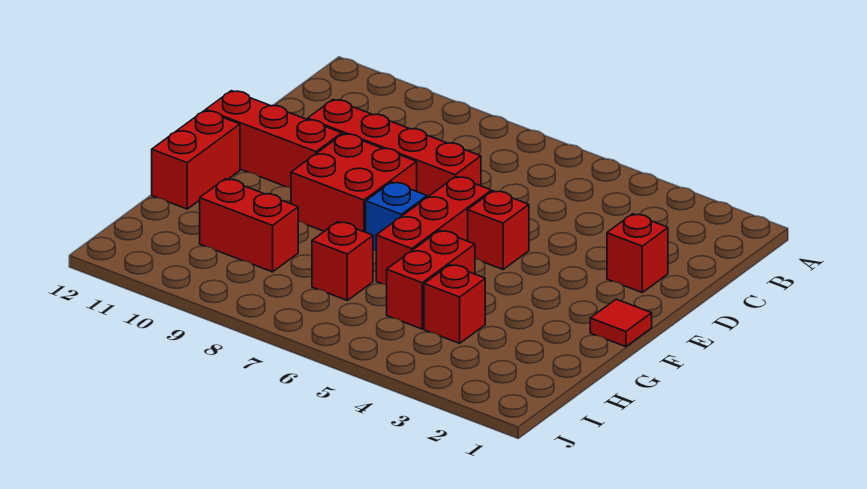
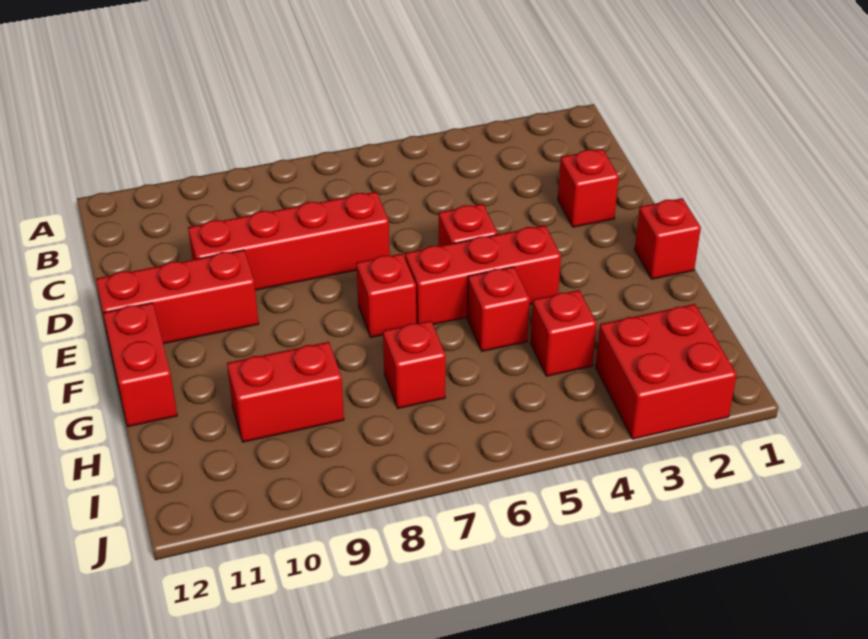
red brick E6:G6 level 1 -> red brick F4:F6 level 1
red brick E8:F9 level 1 -> red brick I2:J3 level 1
red tile F1 level 1 -> red brick F1 level 1
blue brick F7 level 1 -> red brick F7 level 1
red brick G5:H5 level 1 -> red brick G5 level 1

